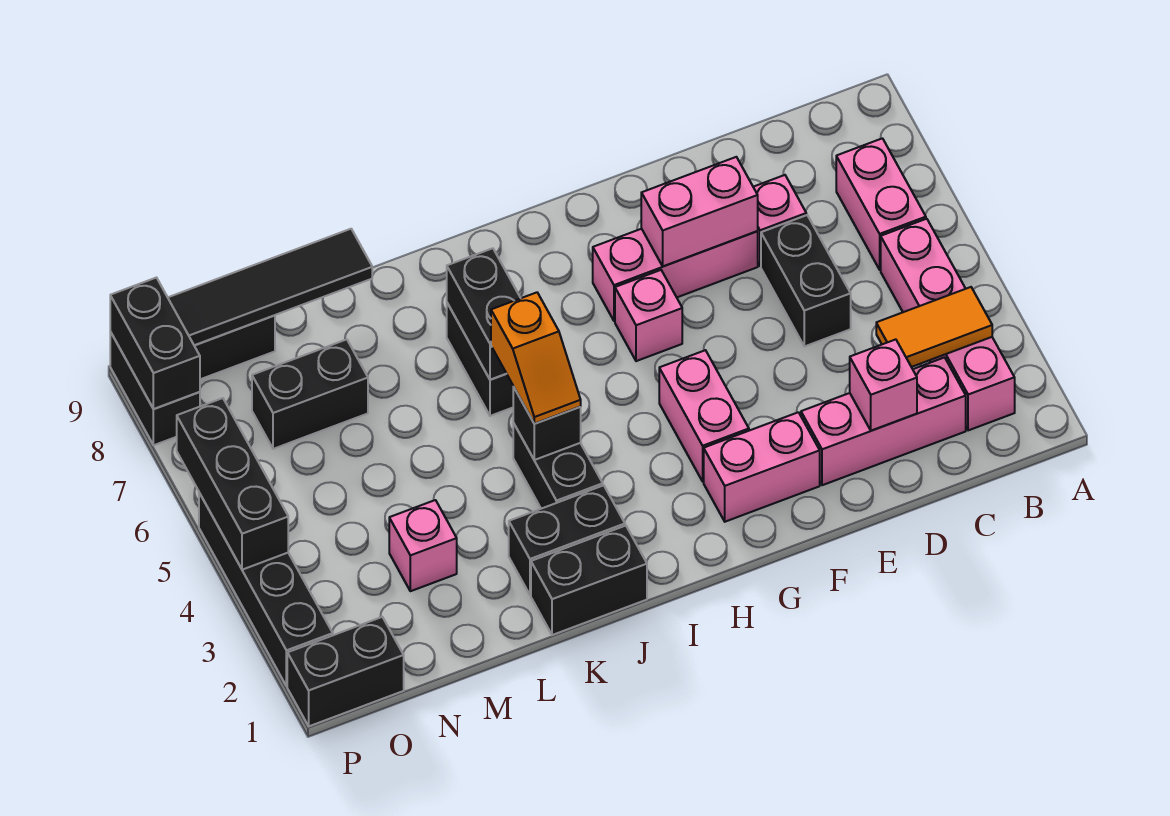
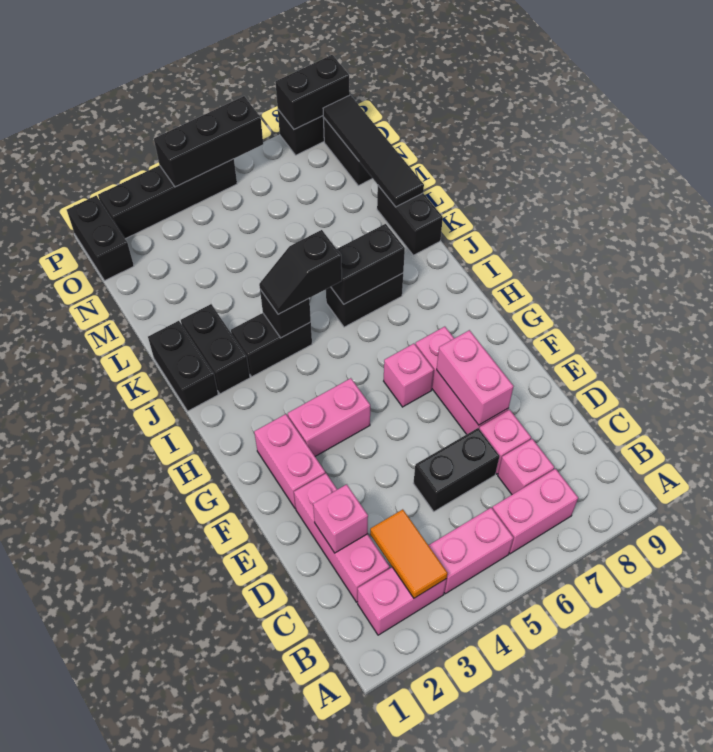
orange slope J4:J5 level 3 top 5 -> black slope J4:J5 level 3 top 5
pink brick M3 level 1 -> pink brick C7 level 1
black brick M7:N7 level 1 -> black brick K9:L9 level 1

